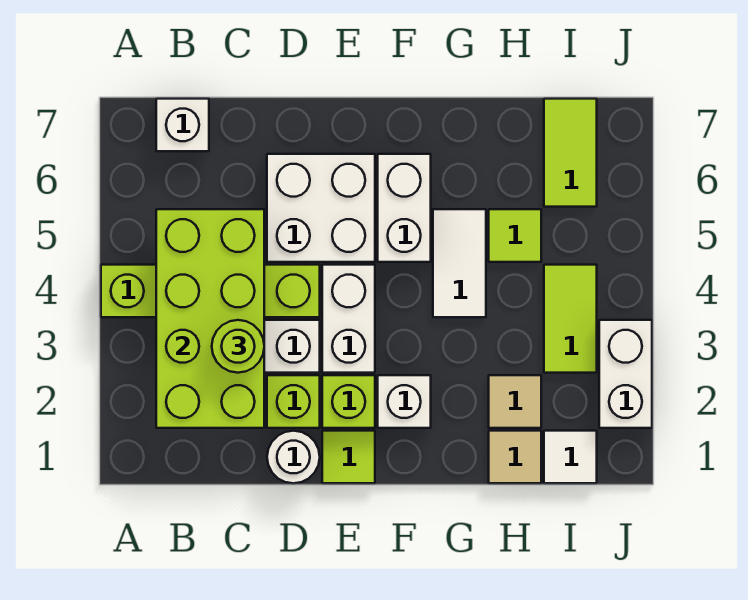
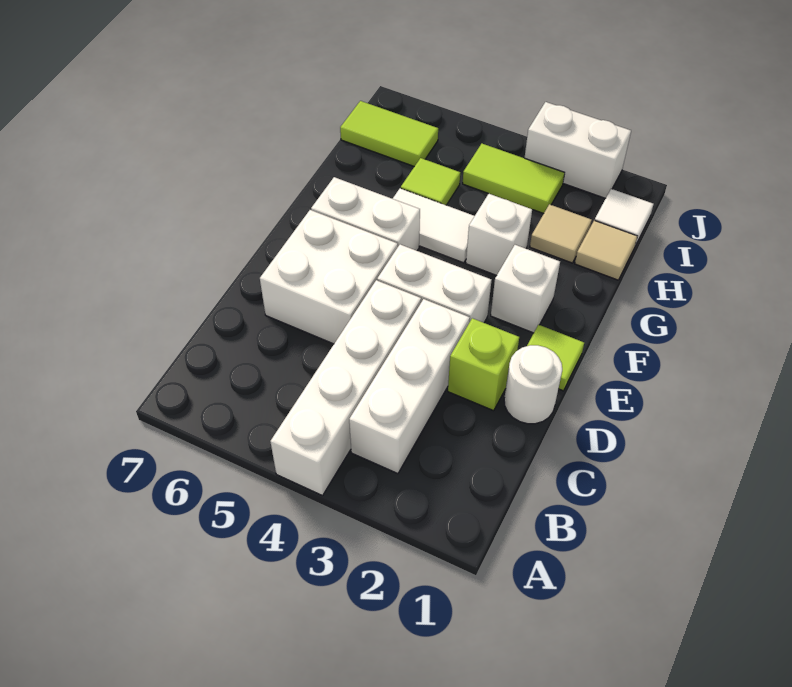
lime brick A4:D4 level 1 -> white brick A4:D4 level 1
lime brick B2:C5 level 2 -> none
white brick B7 level 1 -> white brick G3 level 1
lime round brick C3 level 3 -> none
lime brick E2 level 1 -> none

